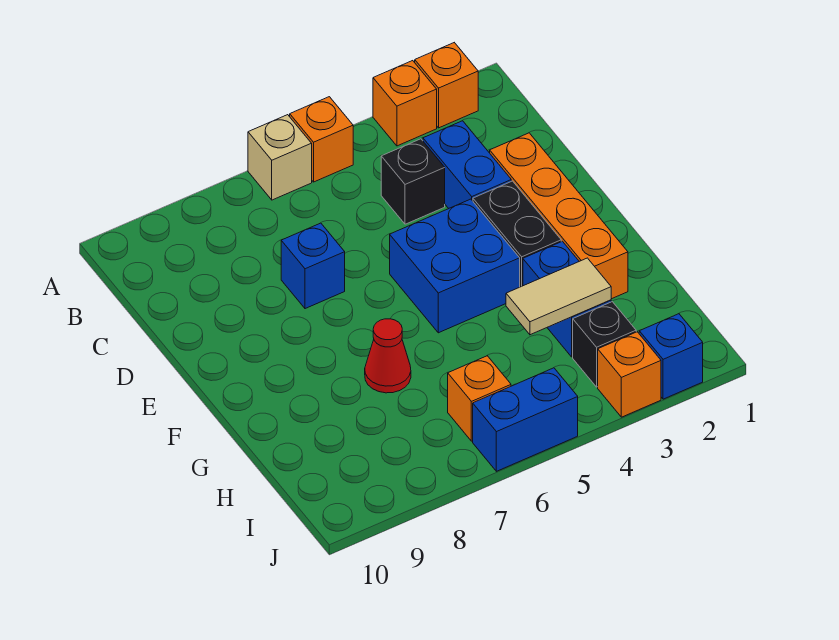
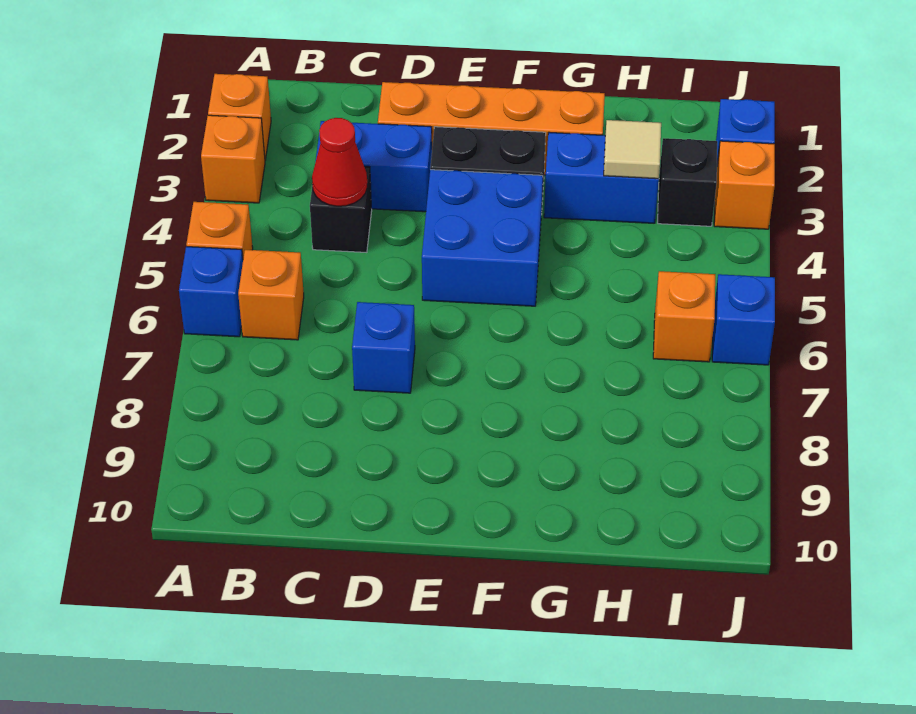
tan brick A6 level 1 -> blue brick A6 level 1
none -> orange brick B6 level 1
red cone G7 level 1 -> red cone C4 level 2
tan tile H3:H4 level 2 -> tan tile H3 level 2
blue brick J5:J6 level 1 -> blue brick J6 level 1

